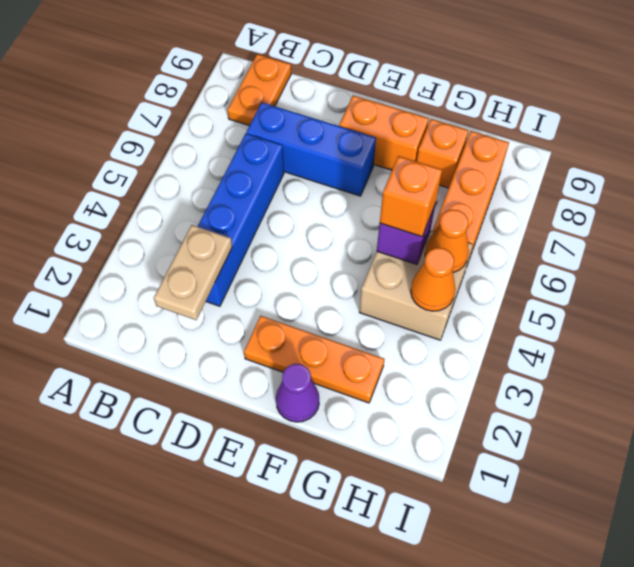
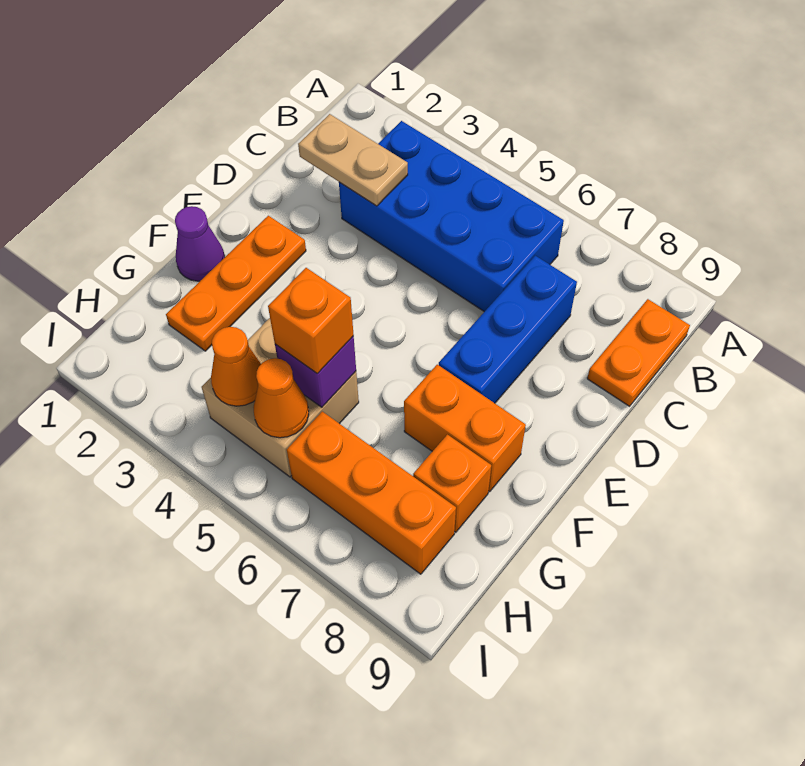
orange plate B8:B9 level 1 -> orange plate B9:C9 level 1
blue brick C3:C6 level 1 -> blue brick B3:C6 level 1
orange brick E8:F8 level 1 -> orange brick F7:F8 level 1

